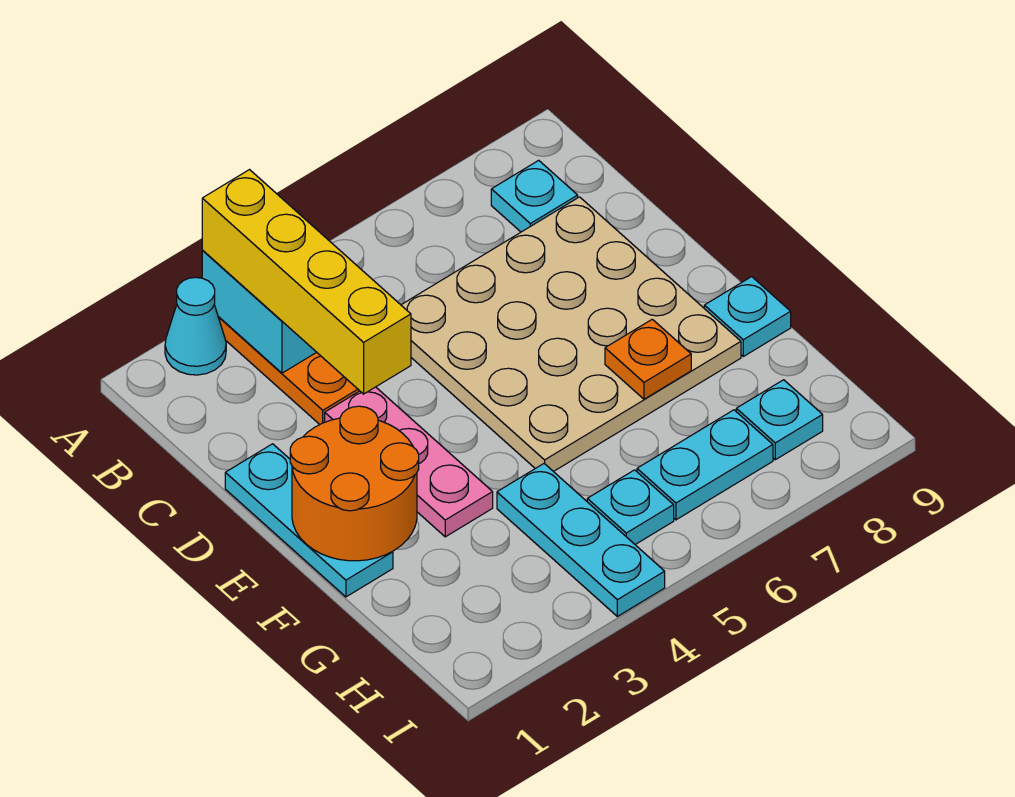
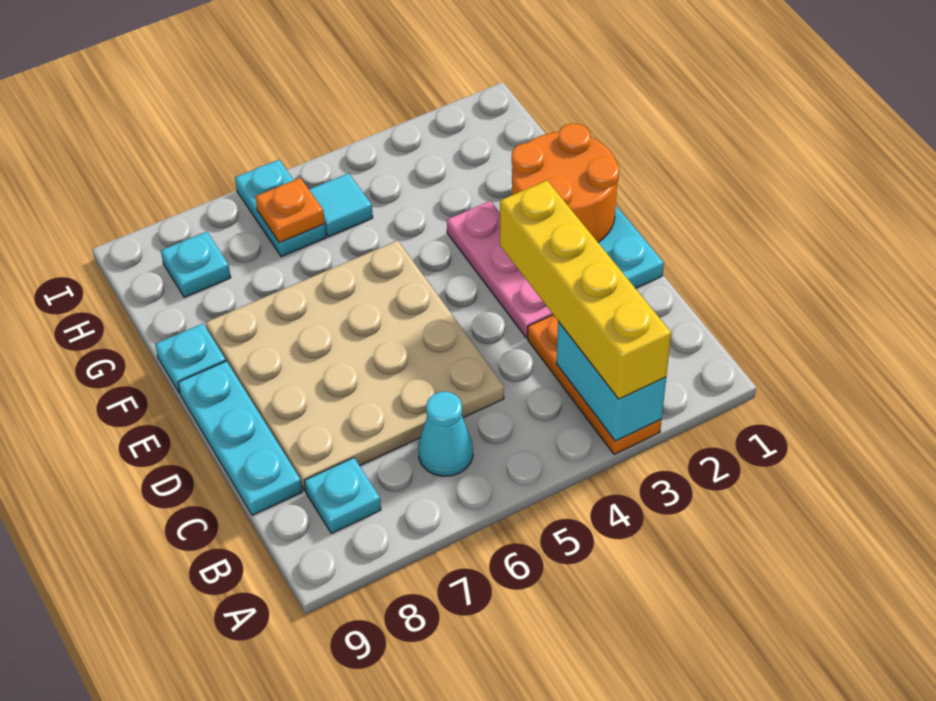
cyan cone A2 level 1 -> cyan cone B6 level 1
orange plate F7 level 2 -> orange plate H6 level 2
cyan plate G4:I4 level 1 -> cyan plate C9:E9 level 1
cyan plate H5 level 1 -> cyan tile H5 level 1
cyan plate H6:H7 level 1 -> cyan plate H6:I6 level 1

